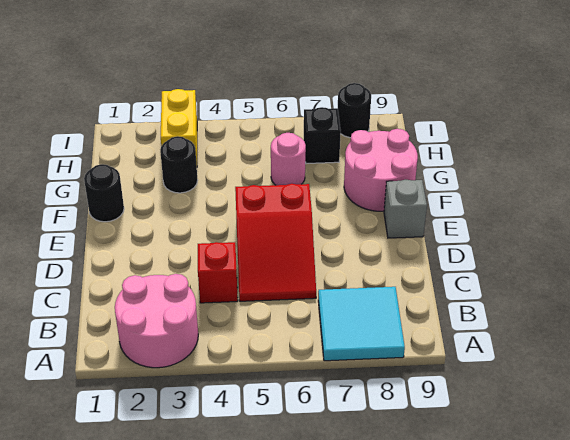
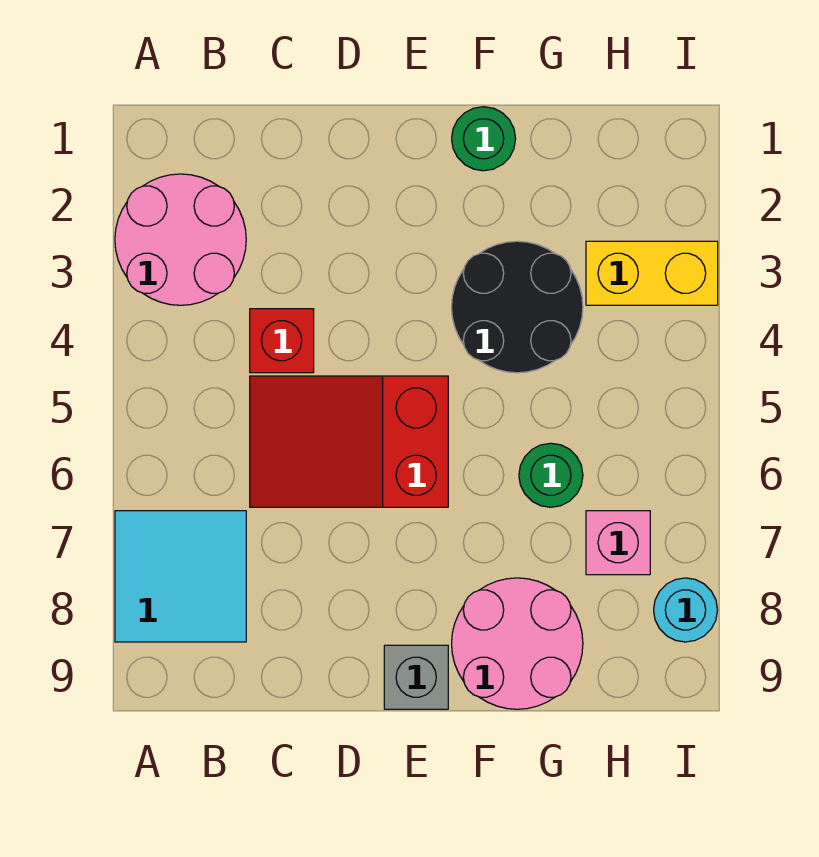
black round brick F1 level 1 -> green round brick F1 level 1
black round brick G3 level 1 -> black round brick F3:G4 level 1
pink round brick G6 level 1 -> green round brick G6 level 1
black brick H7 level 1 -> pink brick H7 level 1
black round brick I8 level 1 -> cyan round brick I8 level 1

